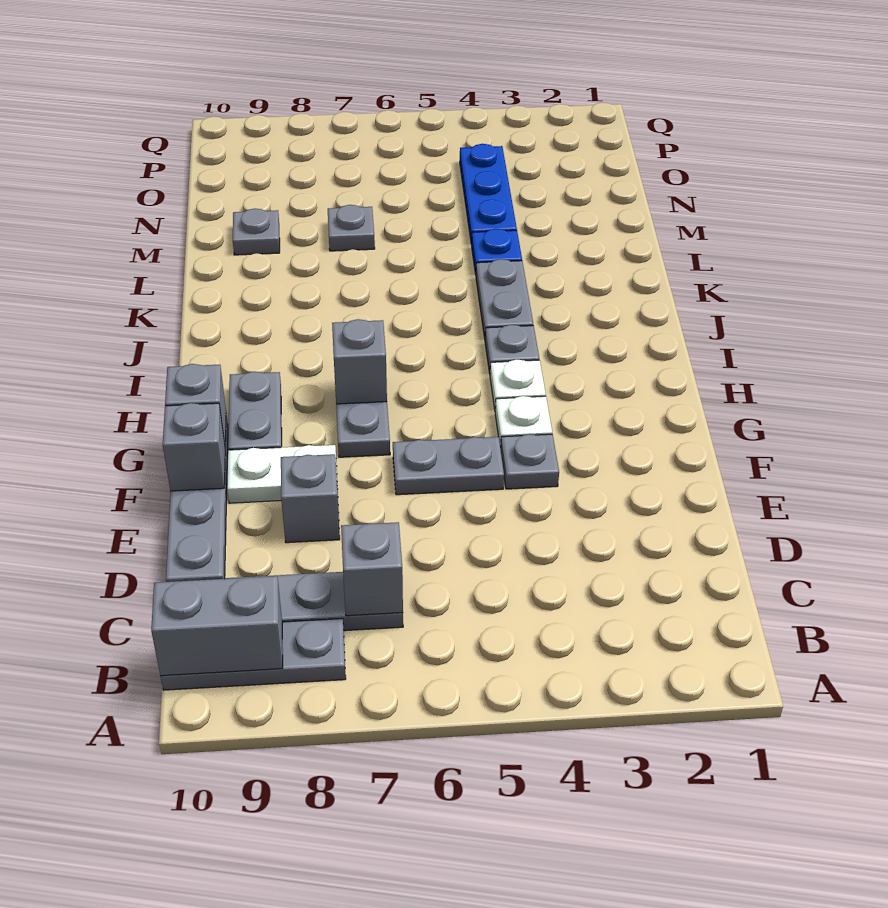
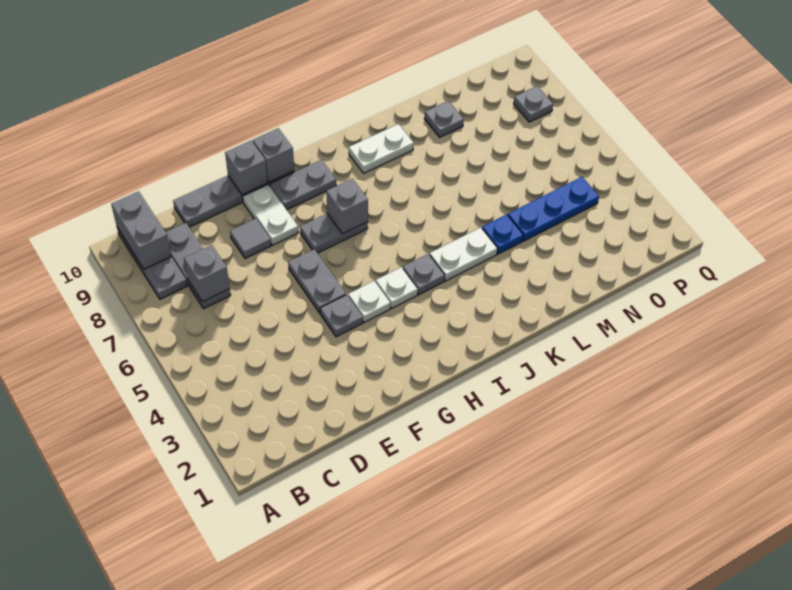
grey brick E8 level 1 -> grey tile E8 level 1
grey plate J4:K4 level 1 -> white plate J4:K4 level 1
none -> white plate J9:K9 level 1
grey plate M7 level 1 -> grey plate P8 level 1

